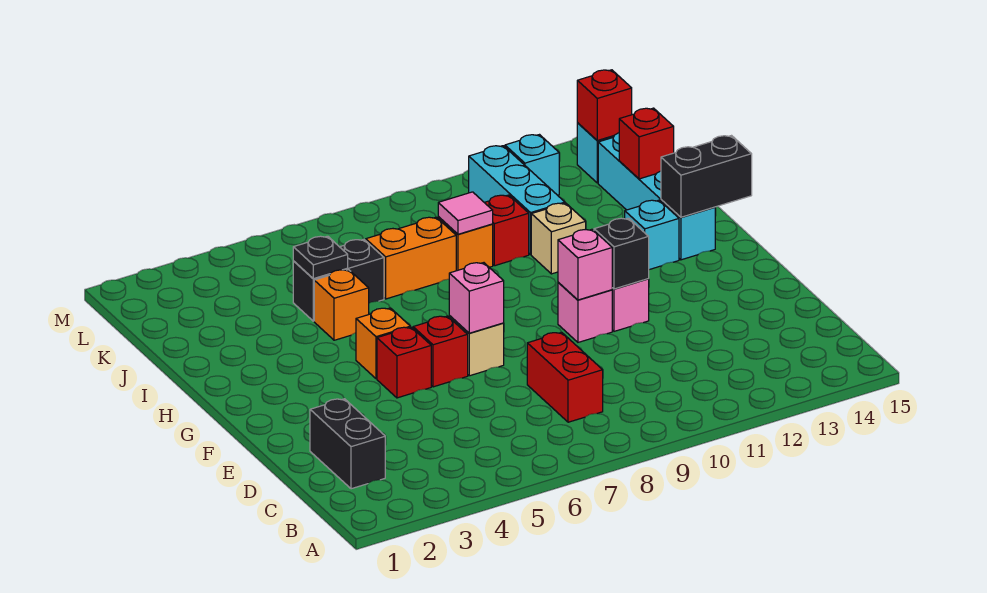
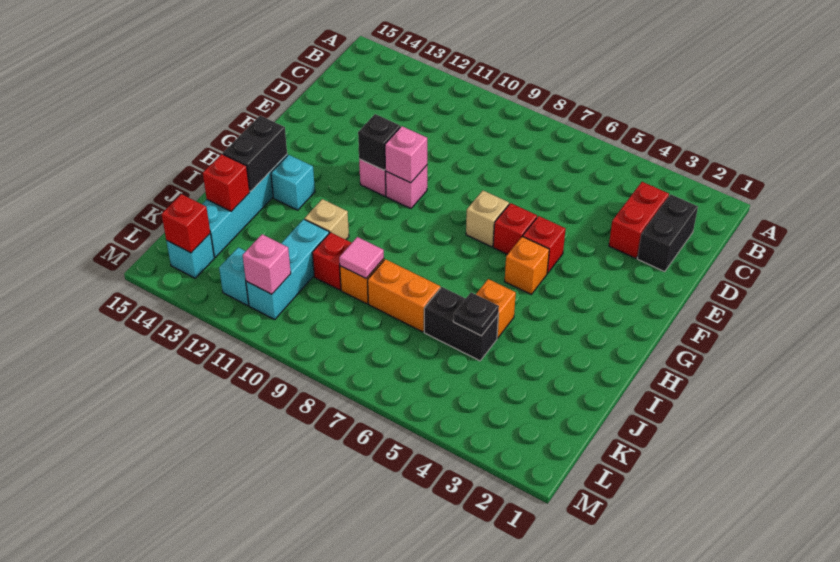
red brick C8:D8 level 1 -> red brick C3:D3 level 1
pink brick F7 level 2 -> pink brick L11 level 2
black brick H14:H15 level 2 -> black brick H14:I14 level 2

